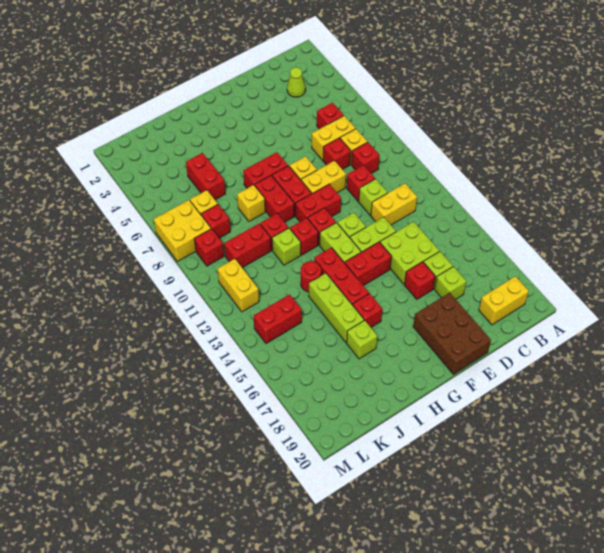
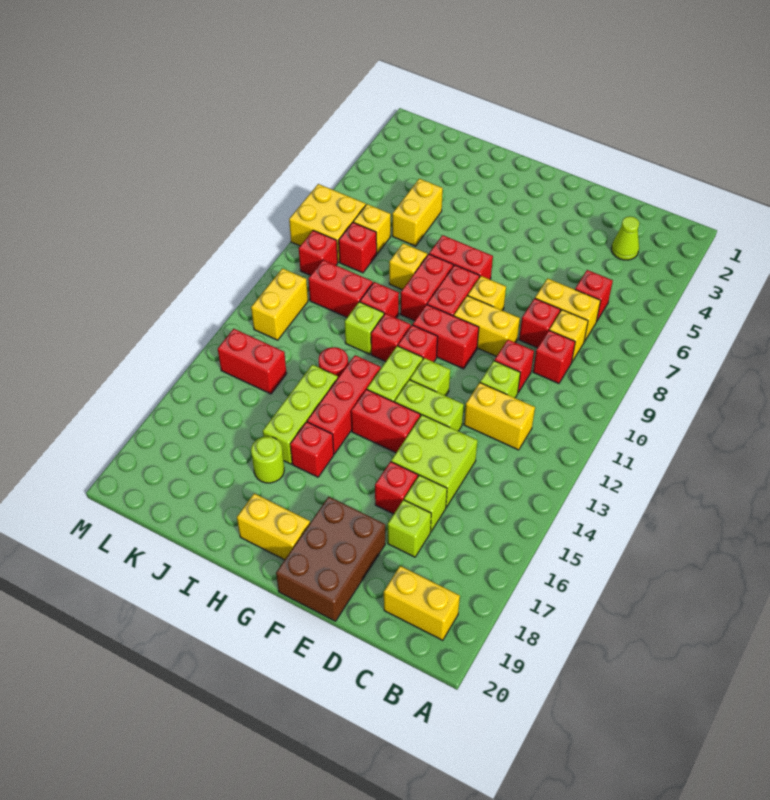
none -> yellow brick G19:H19 level 1
lime brick I17 level 1 -> lime round brick I17 level 1
red brick J5:J6 level 1 -> yellow brick J5:J6 level 1

